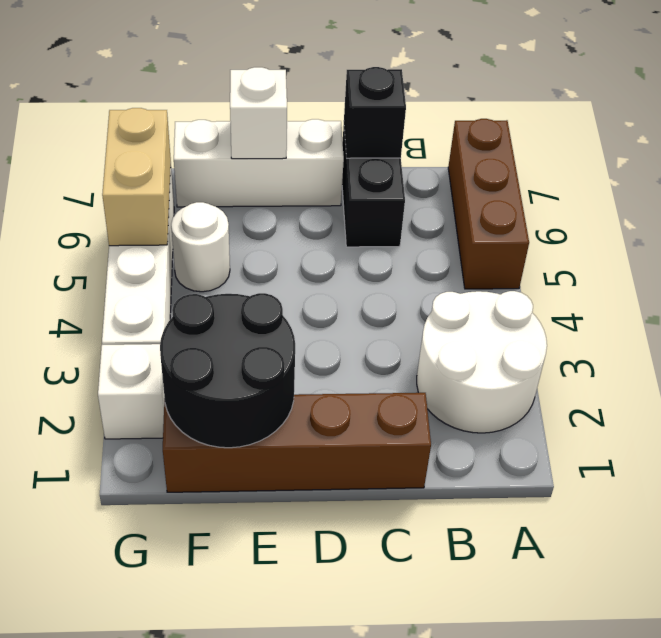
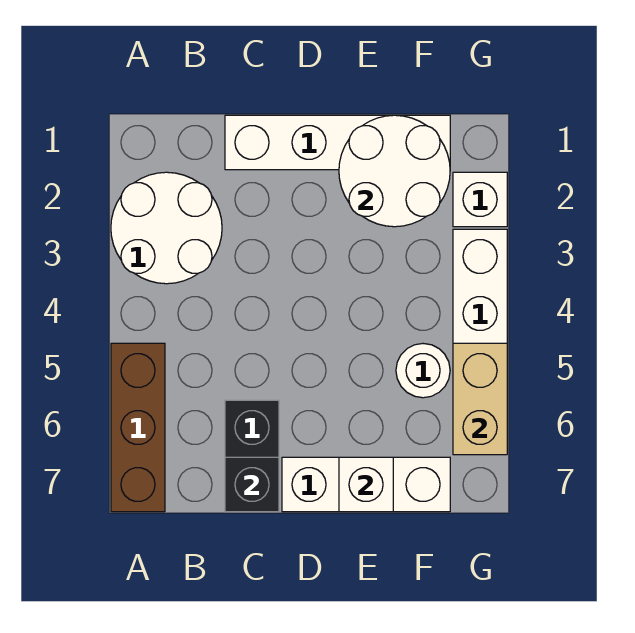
brown brick C1:F1 level 1 -> white brick C1:F1 level 1
black round brick E1:F2 level 2 -> white round brick E1:F2 level 2

